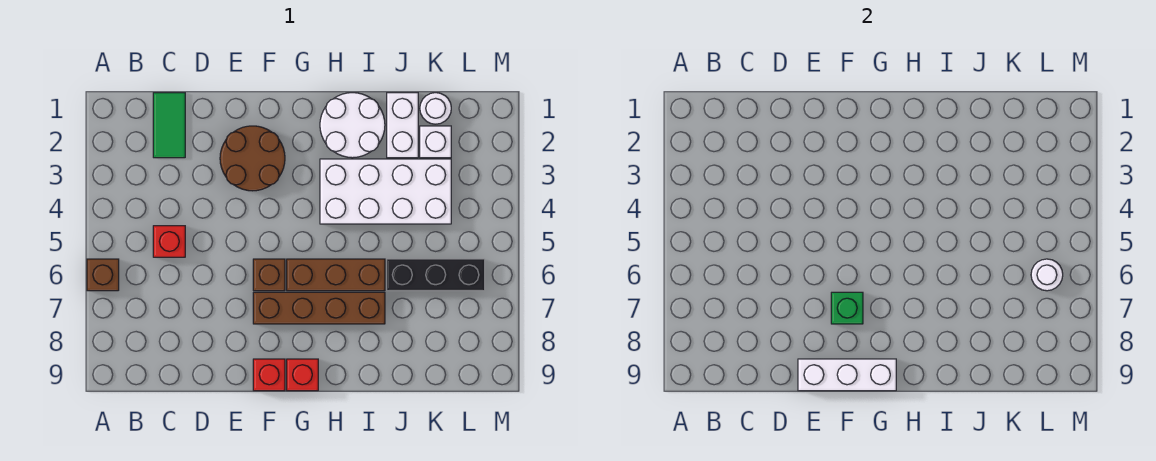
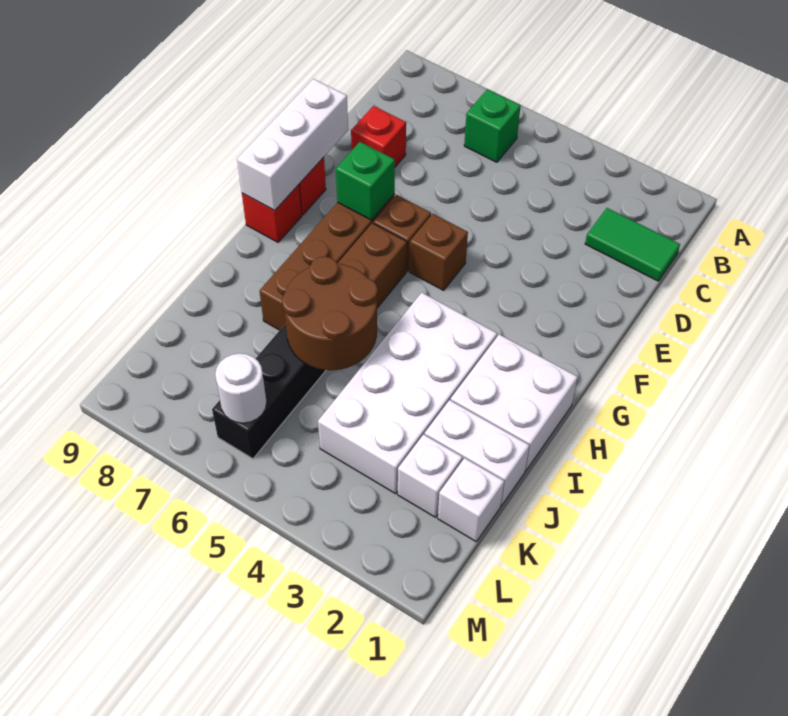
brown brick A6 level 1 -> brown brick F5 level 1
none -> green brick B6 level 1
red brick C5 level 1 -> red brick D8 level 1
brown round brick E2:F3 level 1 -> brown round brick I5:J6 level 2
white round brick H1:I2 level 1 -> white brick H1:I2 level 1
white round brick K1 level 1 -> white brick K1 level 1

